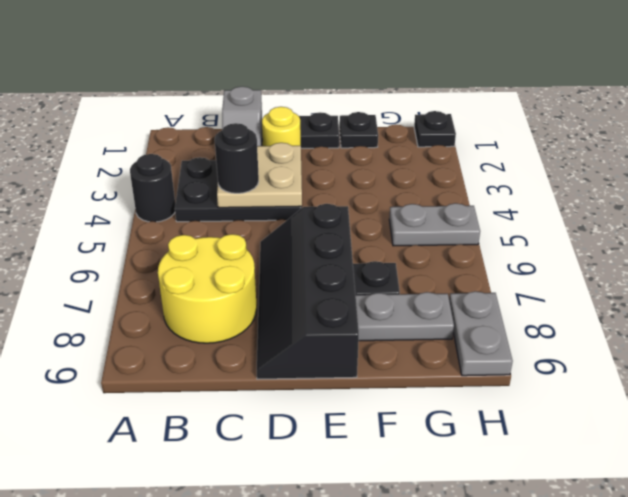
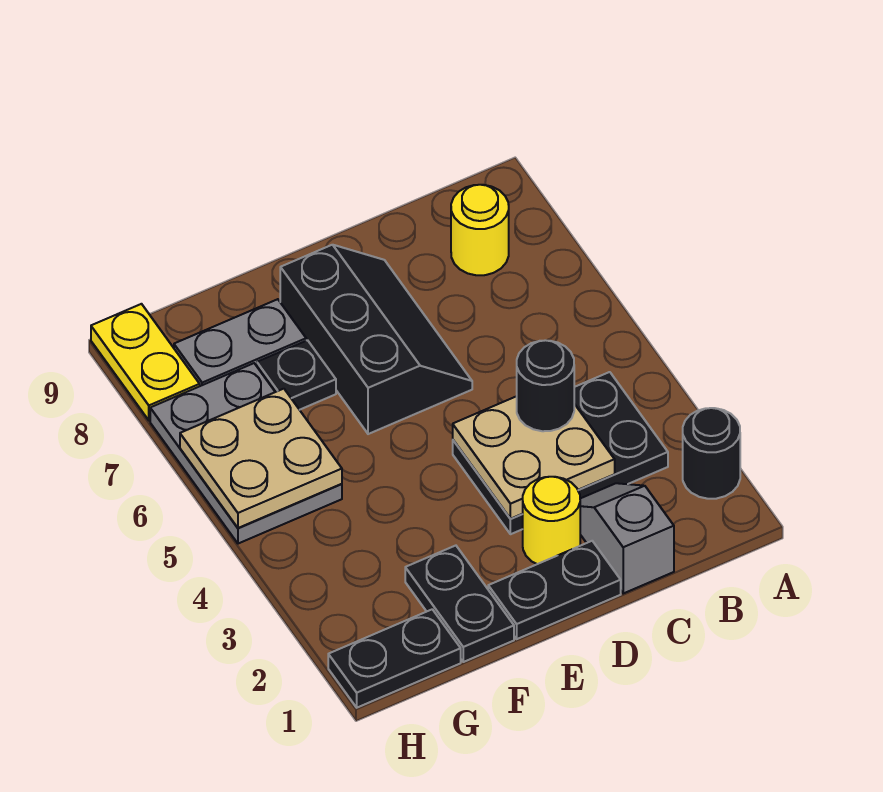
black round brick A4 level 1 -> black round brick A2 level 1
yellow round brick B7:C8 level 1 -> yellow round brick B8 level 1
black slope D6:E9 level 1 top E -> black slope D6:E8 level 1 top E
black plate F1 level 1 -> black plate F1:F2 level 1
grey plate G5:H5 level 1 -> grey plate G5:H7 level 1
none -> tan plate G5:H6 level 2
black plate H1 level 1 -> black plate G1:H1 level 1
grey plate H8:H9 level 1 -> yellow plate H8:H9 level 1

